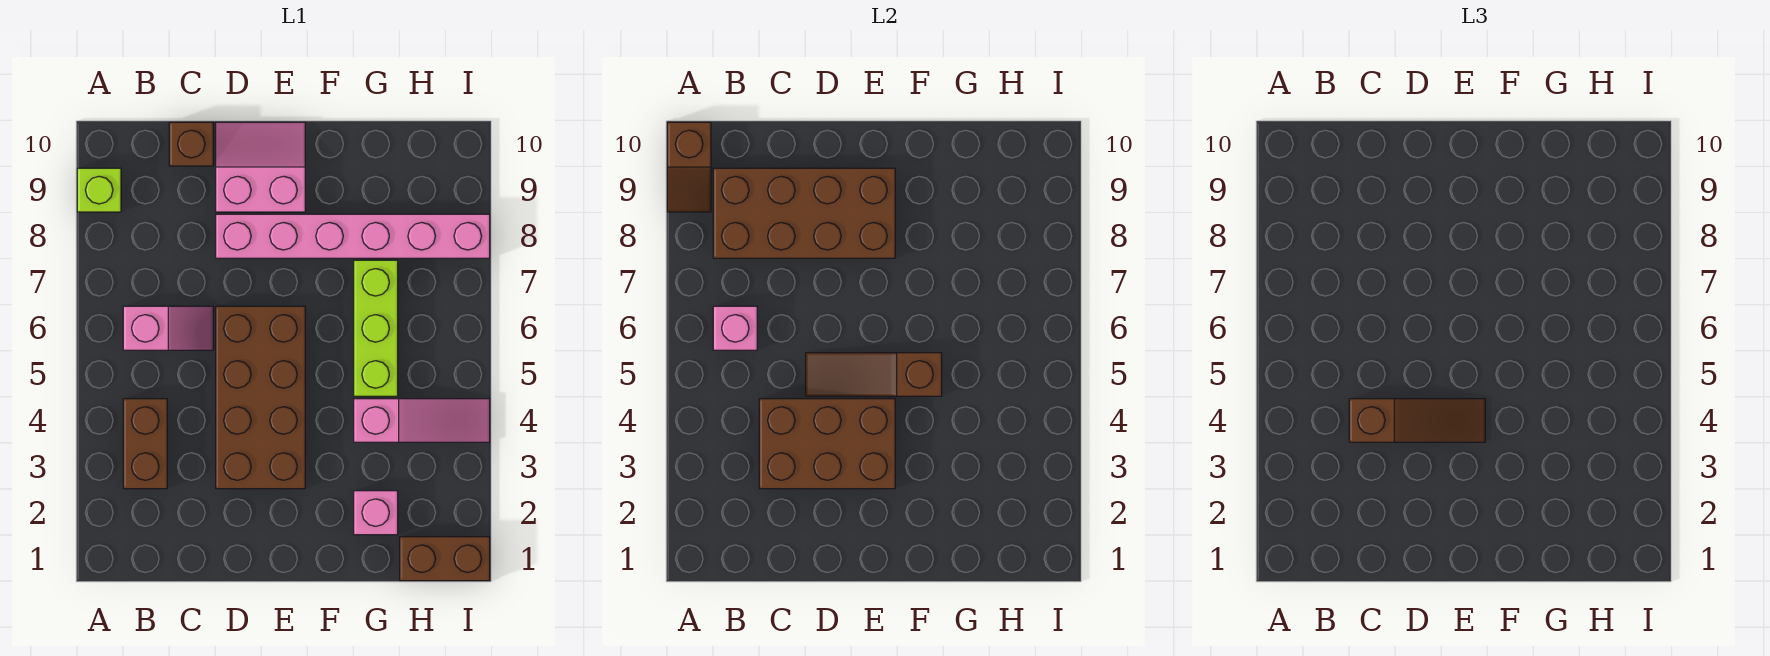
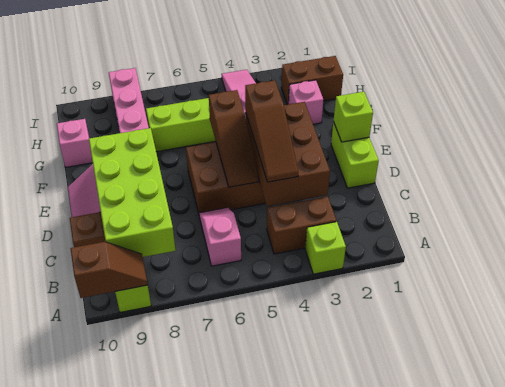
none -> lime brick A3 level 1
pink brick B6 level 2 -> pink brick G10 level 1
brown brick B8:E9 level 2 -> lime brick B8:E9 level 2
brown slope C4:E4 level 3 top C -> brown slope C4:E4 level 3 top E
none -> lime brick D1:E1 level 1
none -> lime brick E1 level 2
brown brick H1:I1 level 1 -> brown brick H1:H2 level 1

